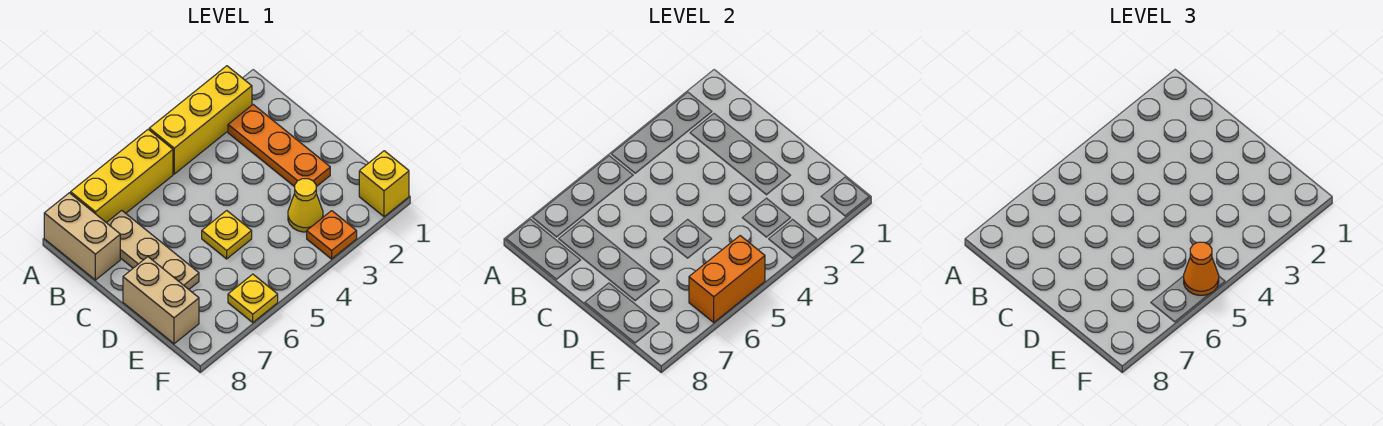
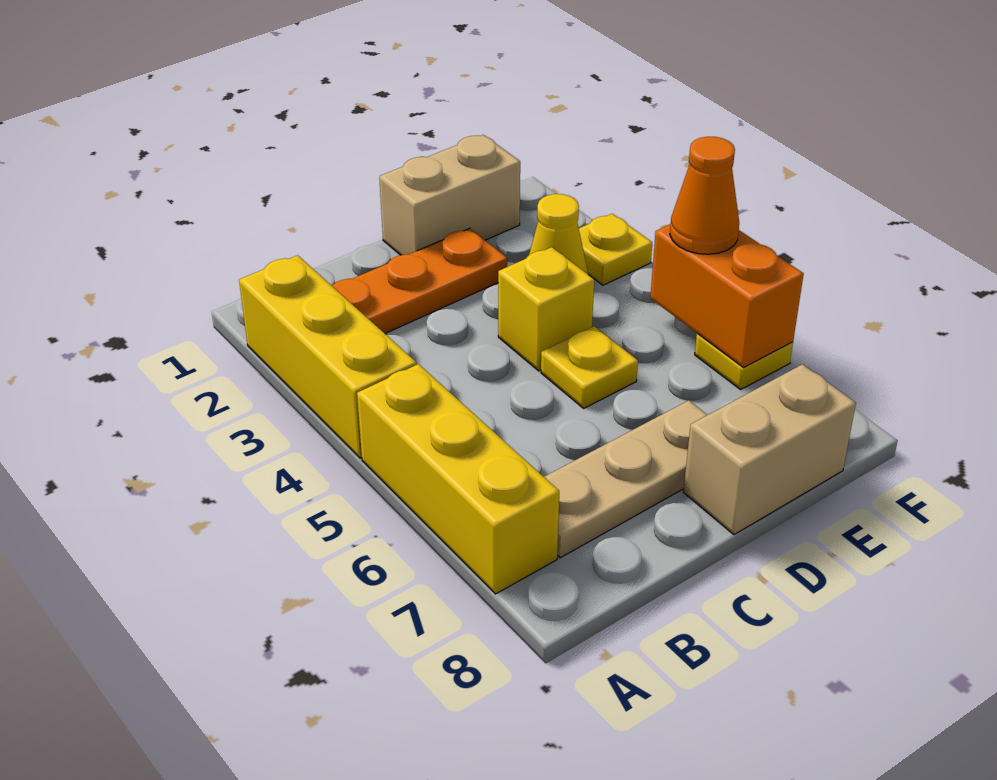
tan brick A8:B8 level 1 -> tan brick D1:E1 level 1
yellow brick F1 level 1 -> yellow brick D4 level 1
orange plate F3 level 1 -> yellow plate F3 level 1

